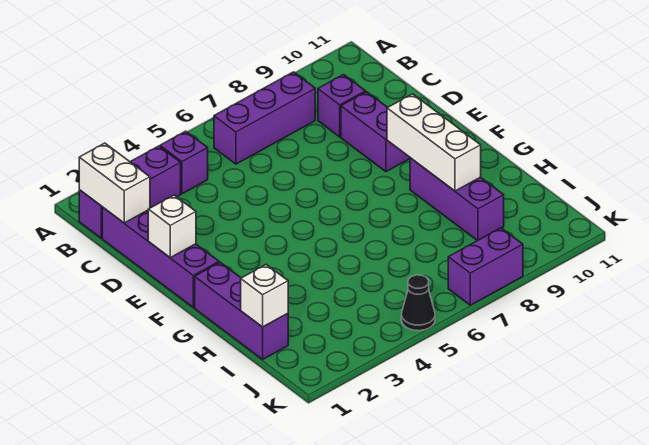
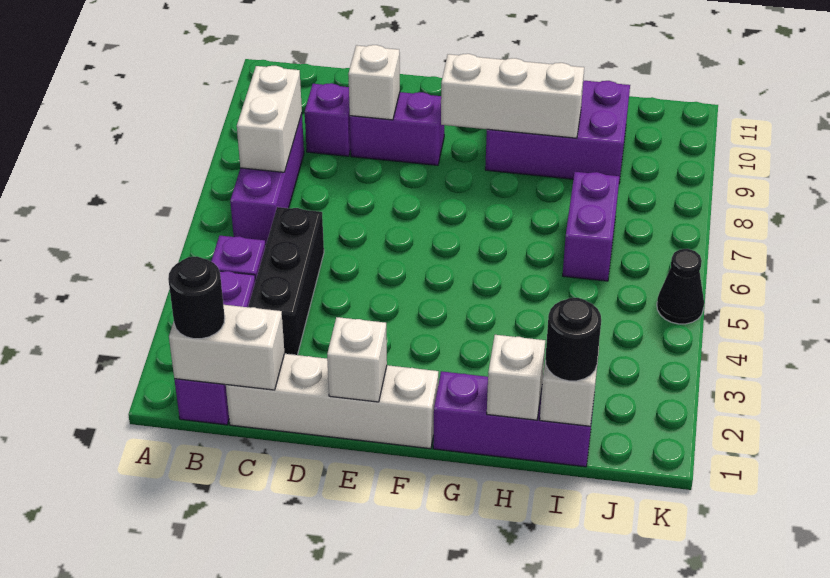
none -> black round brick B1 level 3
none -> white brick B7:B8 level 2
purple brick C1:F1 level 1 -> white brick C1:F1 level 1
none -> black brick C3:C5 level 1
none -> white brick D9 level 2
purple brick G9:I9 level 1 -> purple brick G9:I10 level 1
none -> white brick H1 level 2
none -> black round brick I1 level 3
purple brick K7:K8 level 1 -> purple brick I6:I7 level 1

